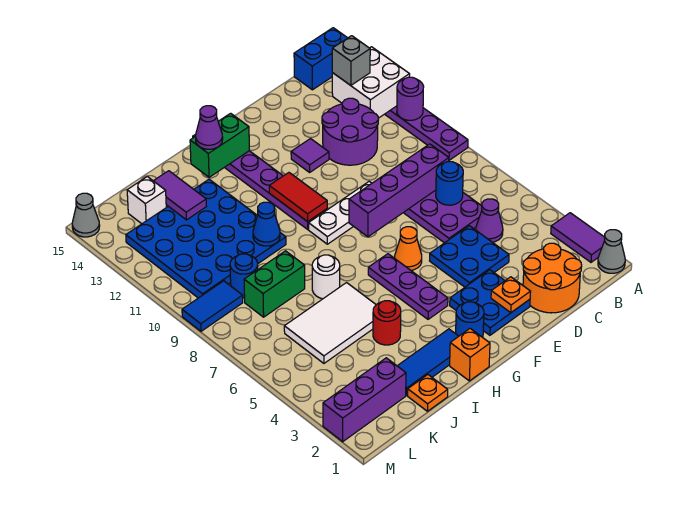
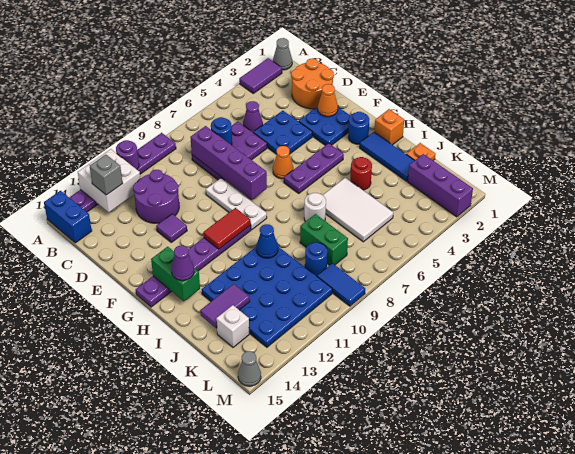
orange plate E2 level 2 -> orange cone E2 level 2

